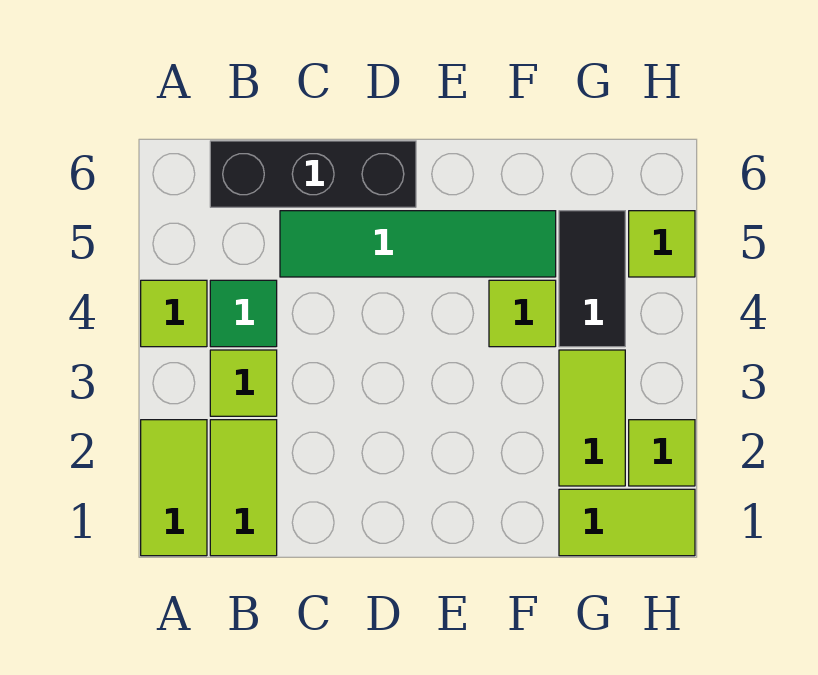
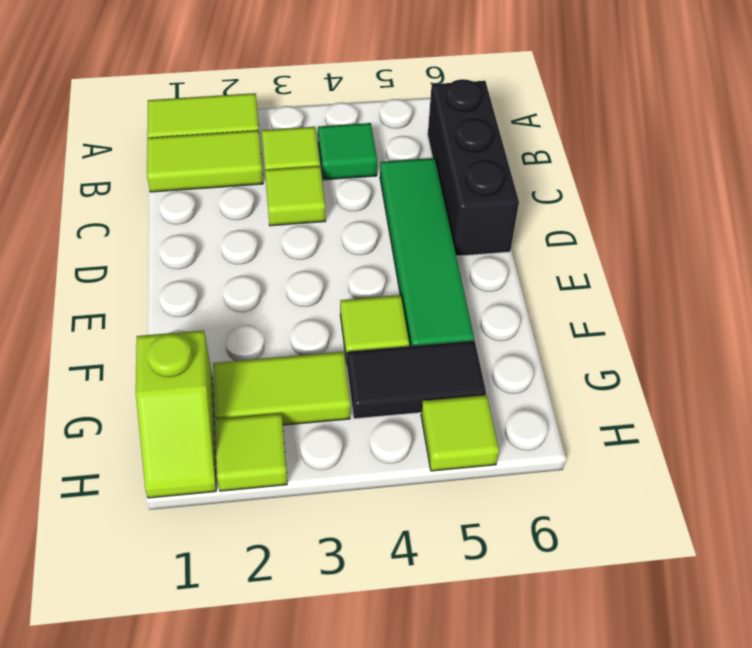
lime tile A4 level 1 -> lime tile C3 level 1
lime tile G1:H1 level 1 -> lime slope G1:H1 level 1 top G

